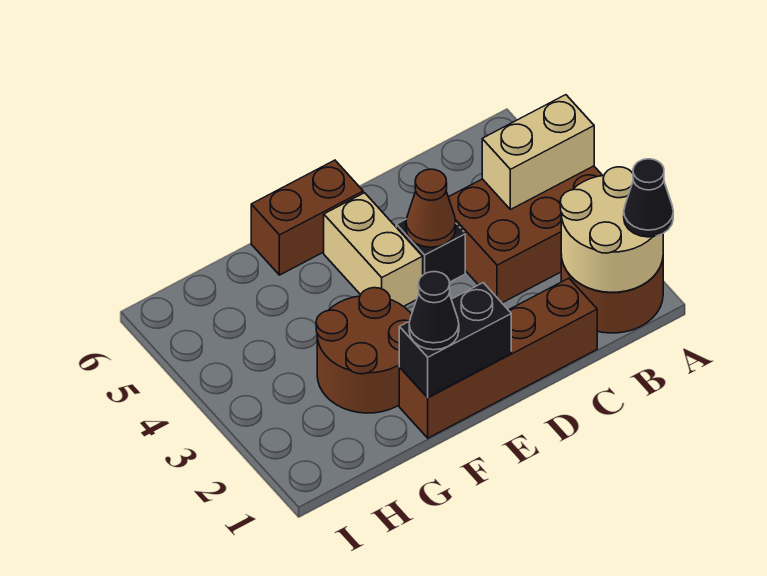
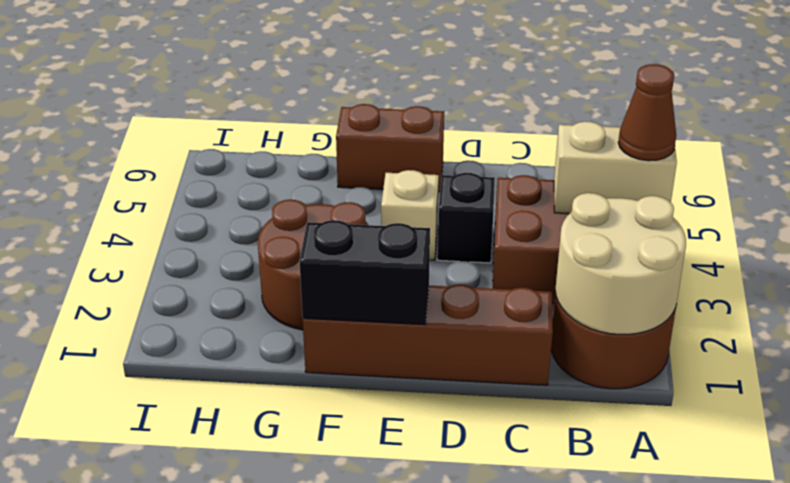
black cone A1 level 3 -> none
brown cone D4 level 2 -> brown cone A4 level 3
tan brick E4:E5 level 1 -> tan brick E4 level 1
black cone F1 level 3 -> none

